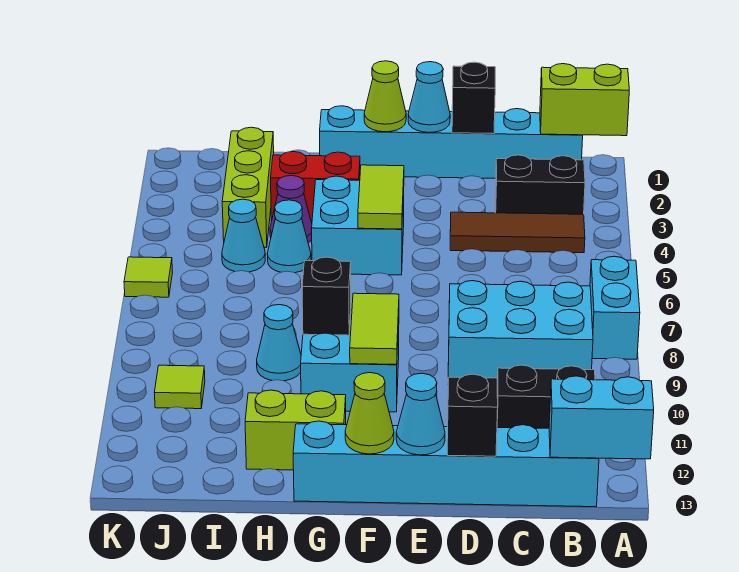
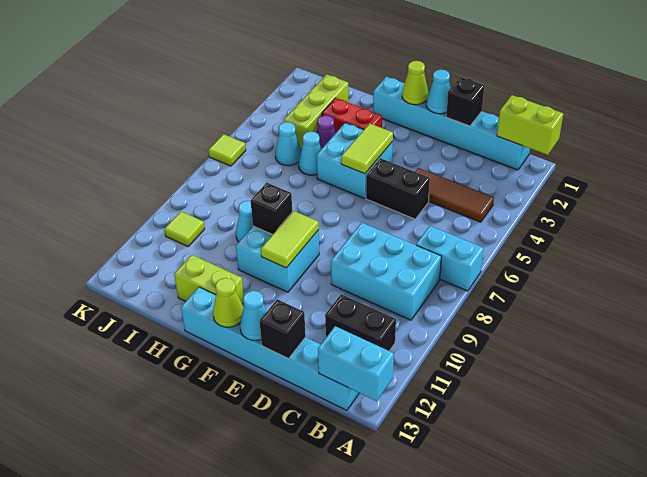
cyan brick A7:A8 level 1 -> cyan brick A7:B7 level 1
black brick B3:C3 level 1 -> black brick D5:E5 level 1

